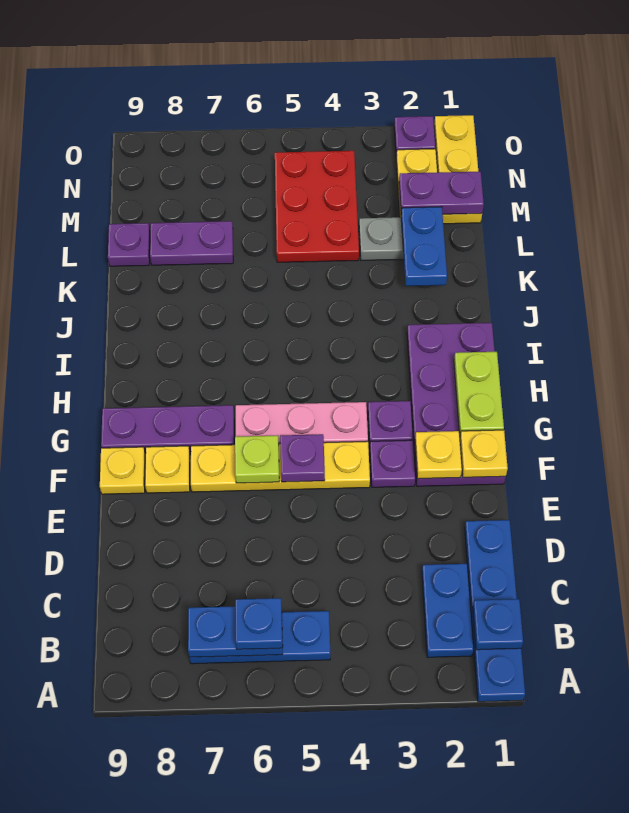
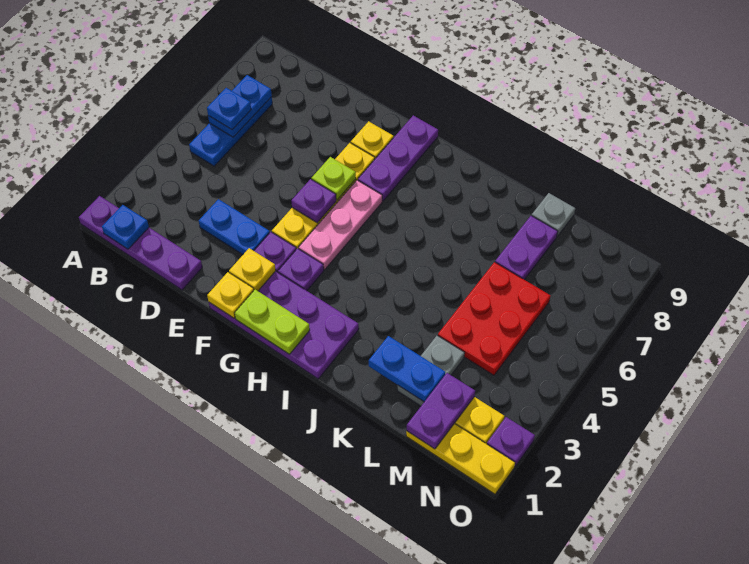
blue plate A1:D1 level 1 -> purple plate A1:D1 level 1
blue plate B2:C2 level 1 -> blue plate D3:E3 level 1
yellow plate F9 level 1 -> none
red plate L4:N5 level 1 -> red plate L4:M6 level 1
purple plate L9 level 1 -> grey plate L9 level 1

